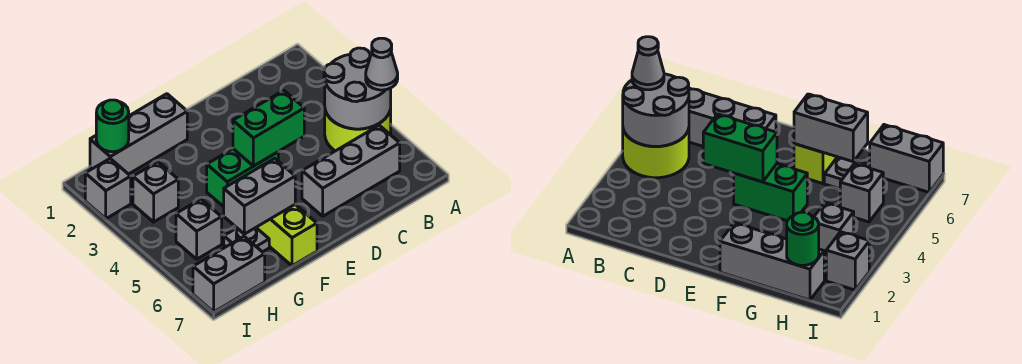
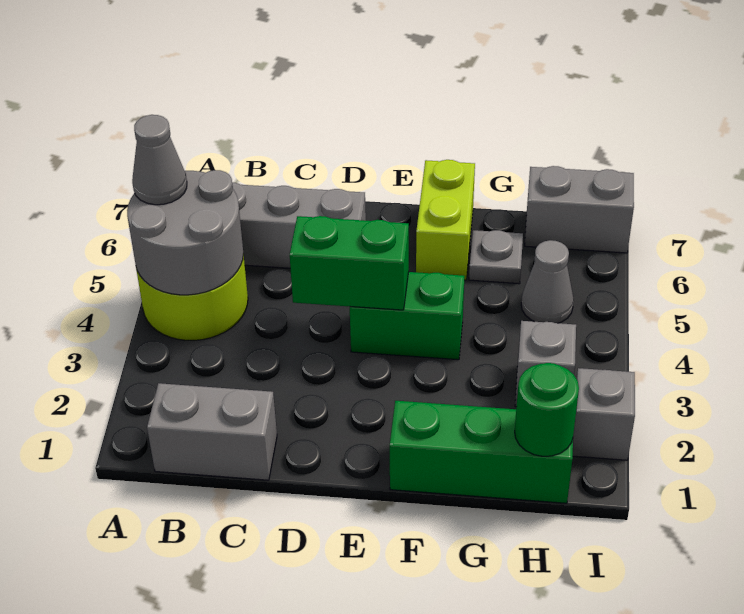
grey brick F1:H1 level 1 -> green brick F1:H1 level 1
grey brick F6:G6 level 2 -> grey brick B1:C1 level 1
grey brick H5 level 1 -> grey cone H5 level 1

